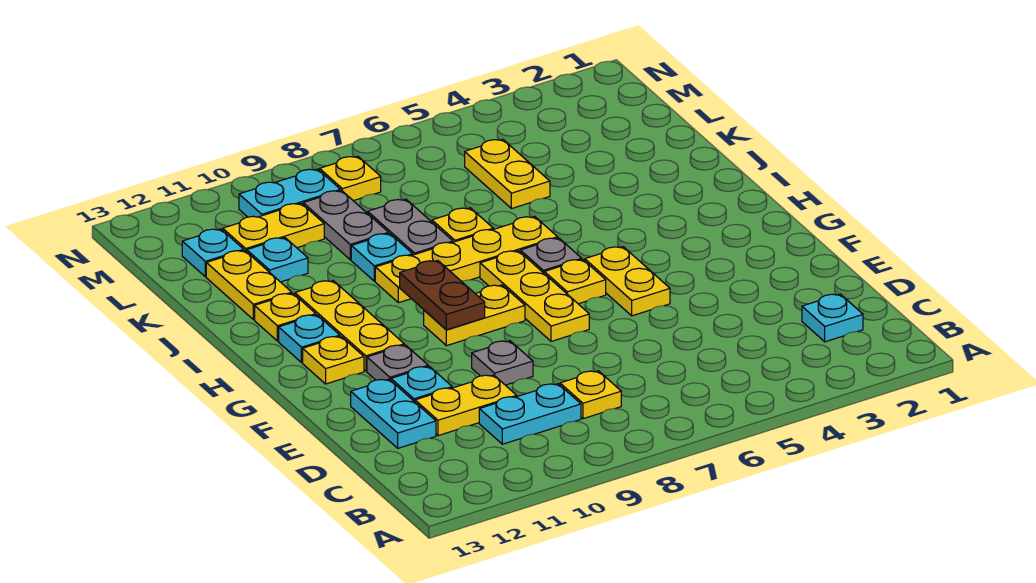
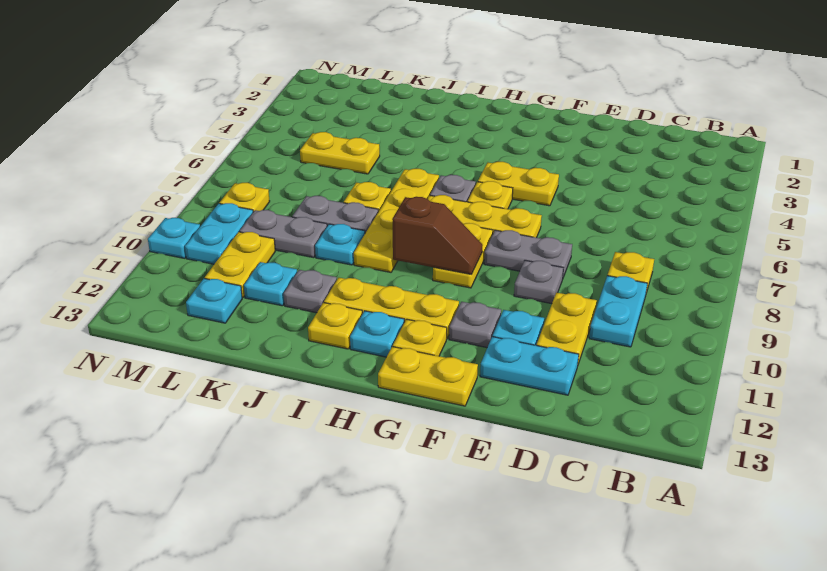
cyan plate C2 level 1 -> cyan plate N10 level 1
none -> grey plate E8:F8 level 1
brown plate G9:H9 level 2 -> brown slope G9:H9 level 2 top H
none -> grey plate J11 level 1
yellow plate J12:K12 level 1 -> yellow plate F13:G13 level 1

